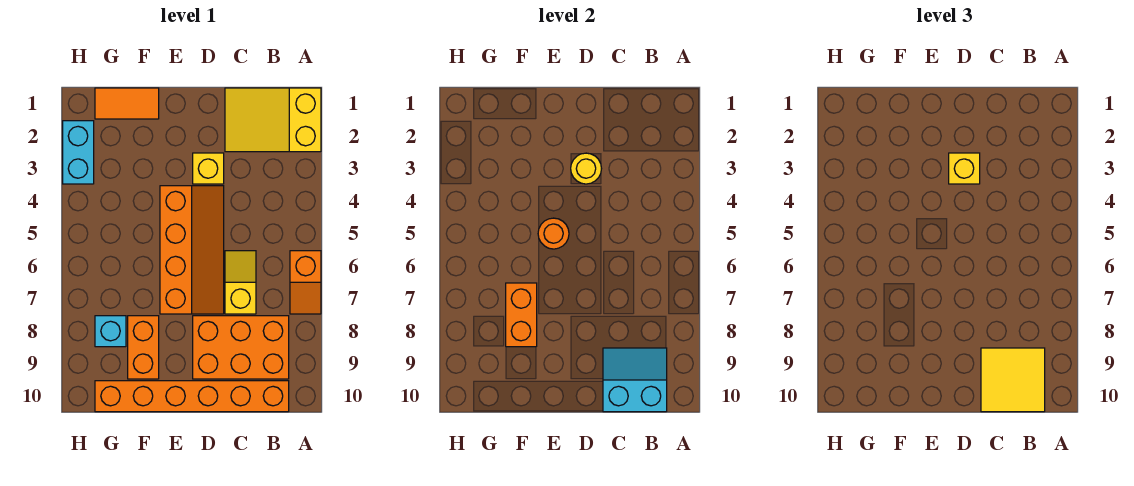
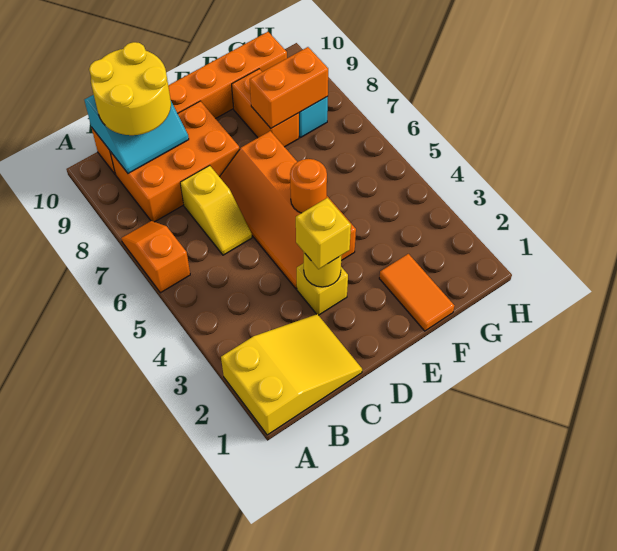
yellow tile B9:C10 level 3 -> yellow round brick B9:C10 level 3
orange tile F1:G1 level 1 -> orange tile F1:F2 level 1
orange brick F7:F8 level 2 -> orange brick F8:G8 level 2
cyan brick H2:H3 level 1 -> none

